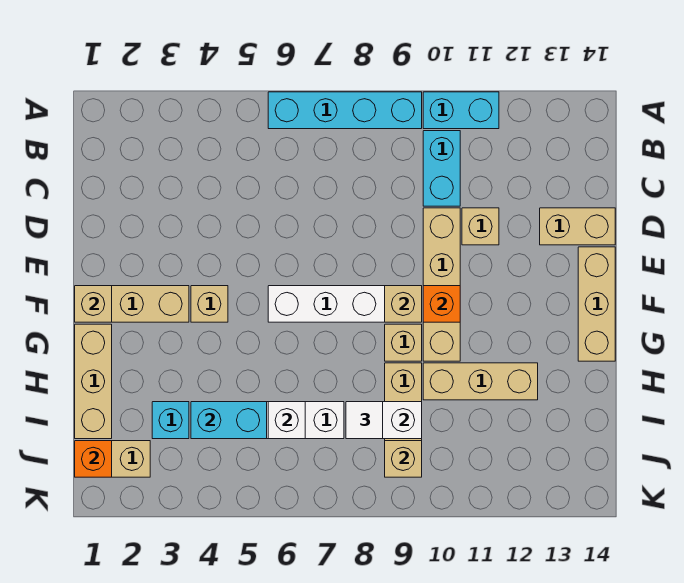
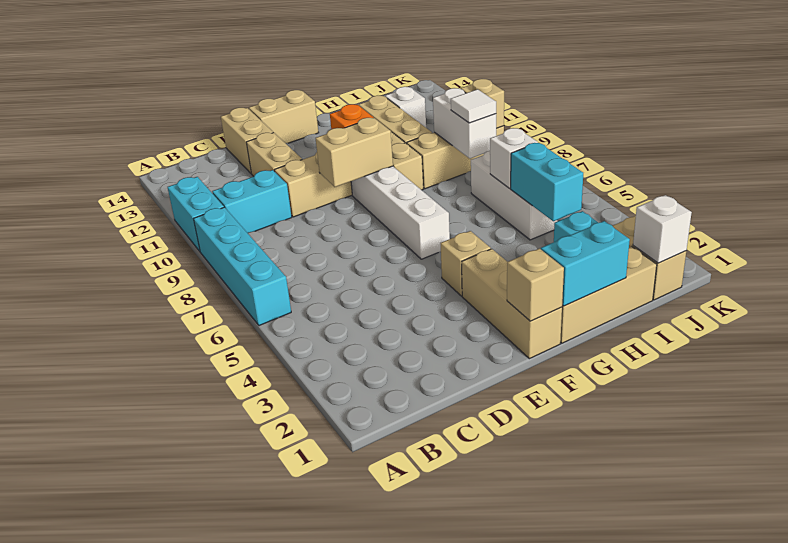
tan brick D11 level 1 -> tan brick D11:D12 level 1
tan brick E14:G14 level 1 -> tan brick E14:F14 level 1
tan brick F9 level 2 -> tan brick E9:F9 level 2
none -> cyan brick G1:H1 level 2
none -> white brick I12 level 1
orange brick J1 level 2 -> white brick J1 level 2

